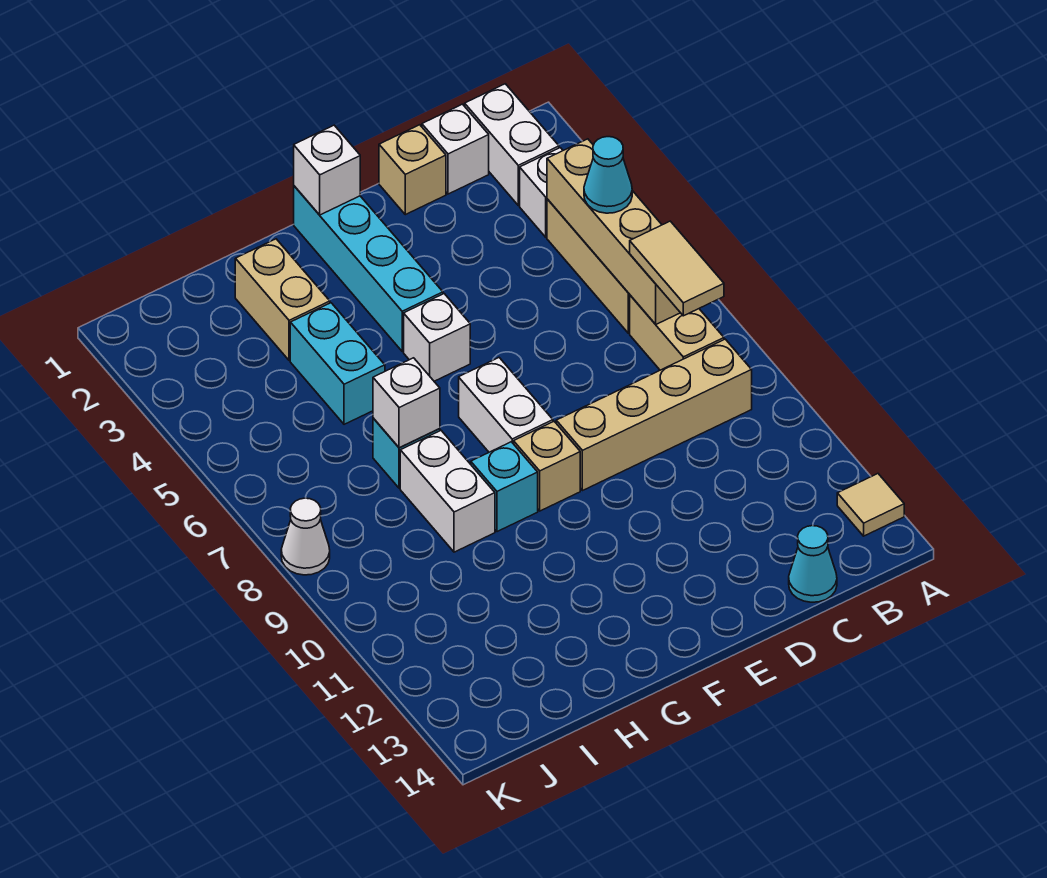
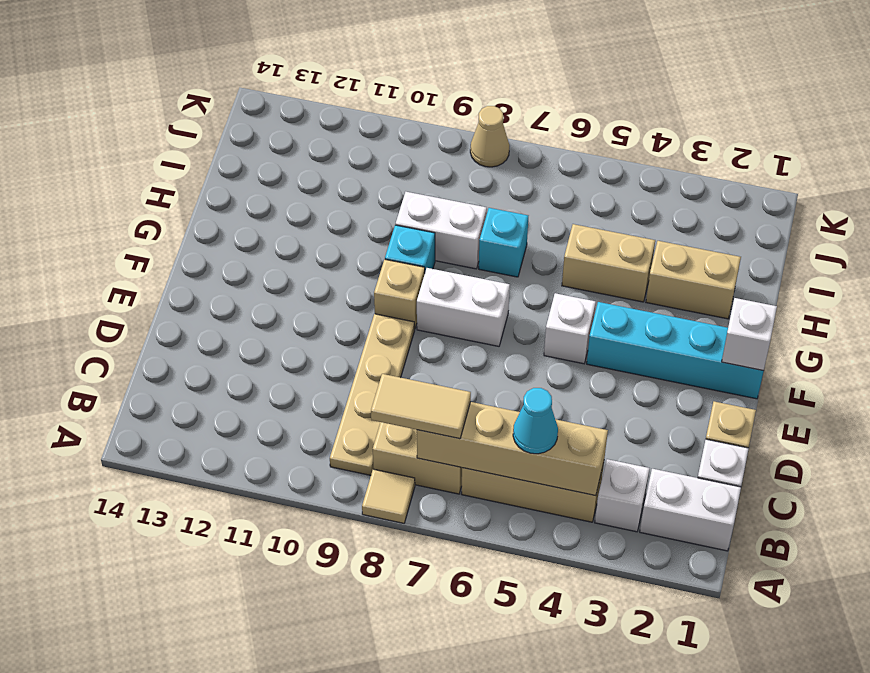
tan tile A13 level 1 -> tan tile A8 level 1
tan brick B9:E9 level 1 -> tan plate B9:E9 level 1
cyan cone C14 level 1 -> none
cyan brick H4:H5 level 1 -> tan brick H4:H5 level 1
white brick H7 level 2 -> none
white cone K8 level 1 -> tan cone K8 level 1

